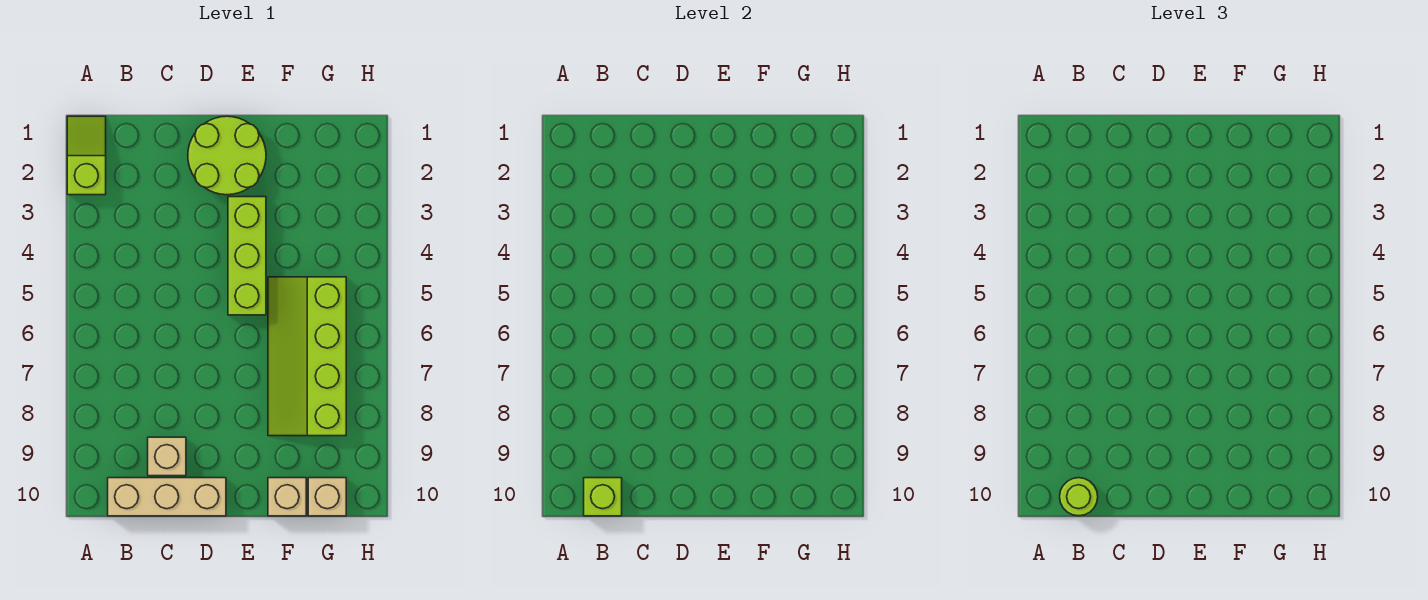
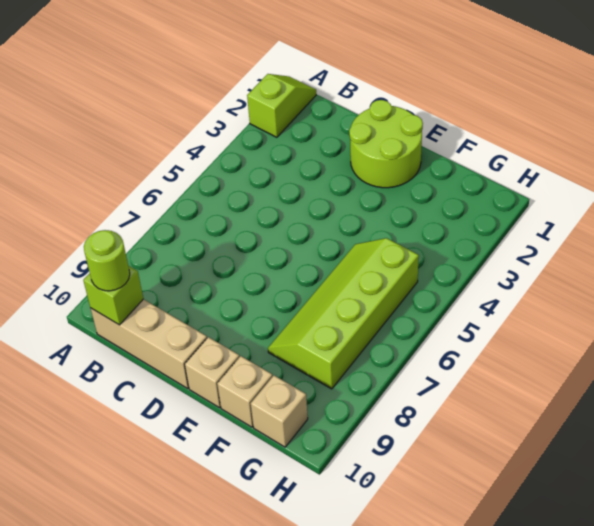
tan brick C9 level 1 -> tan brick E10 level 1
lime brick E3:E5 level 1 -> none

